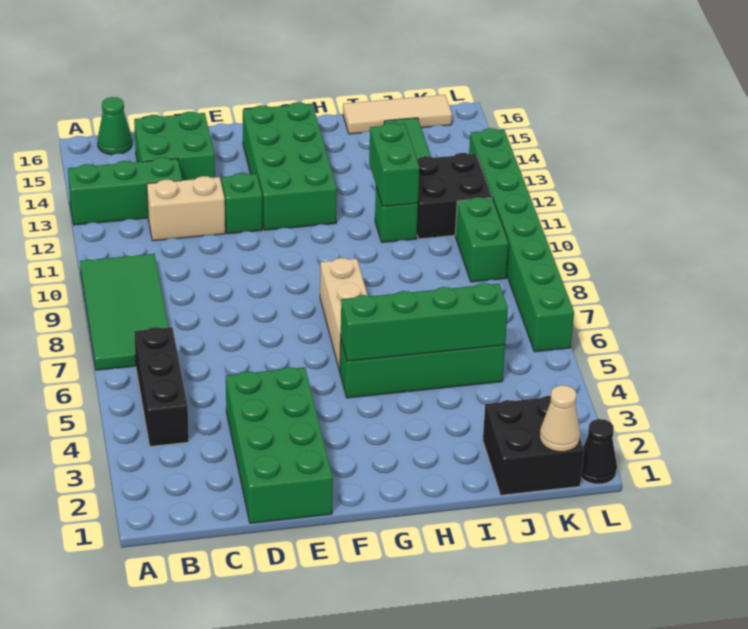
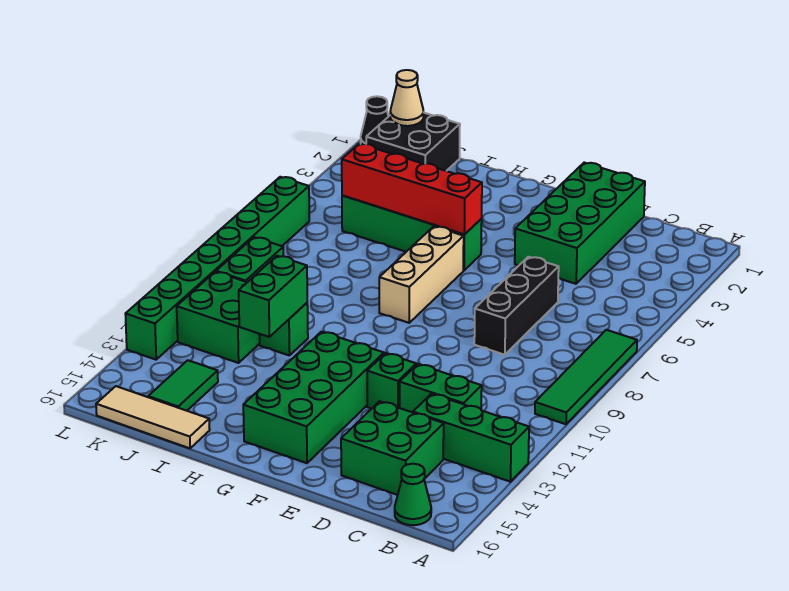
green tile A7:B10 level 1 -> green tile A7:A10 level 1
black brick B4:B6 level 1 -> black brick D6:D8 level 1
tan brick C12:D12 level 1 -> green brick C12:D12 level 1
green brick G5:J5 level 2 -> red brick G5:J5 level 2
black brick J11:K12 level 1 -> green brick J11:K12 level 1

